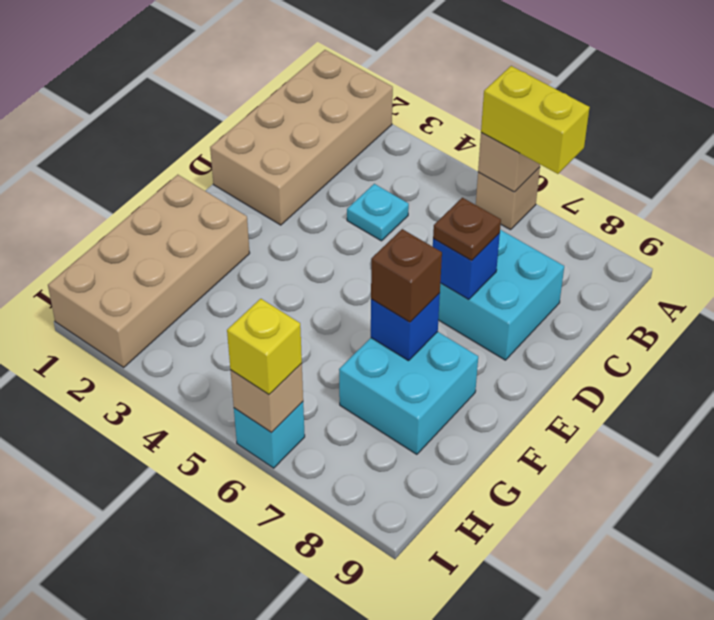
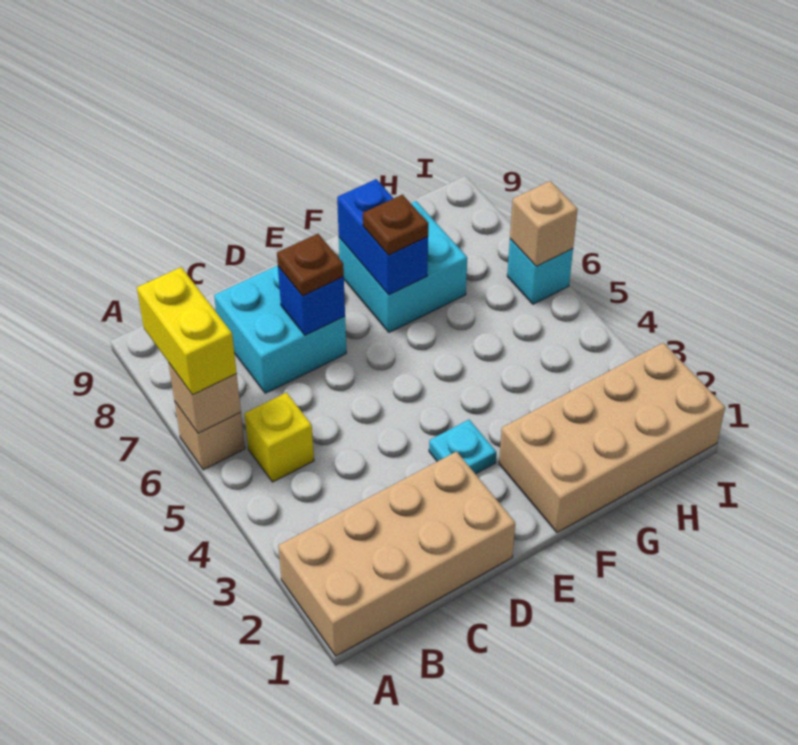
cyan plate C4 level 1 -> cyan plate E3 level 1
blue brick F7 level 2 -> blue brick F7:F8 level 2
brown brick F7 level 3 -> brown plate F7 level 3
yellow brick I6 level 3 -> yellow brick B5 level 1

